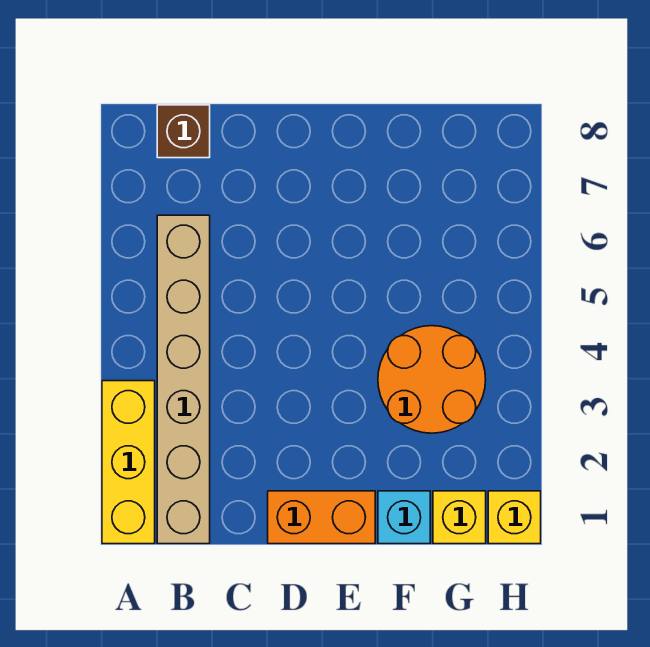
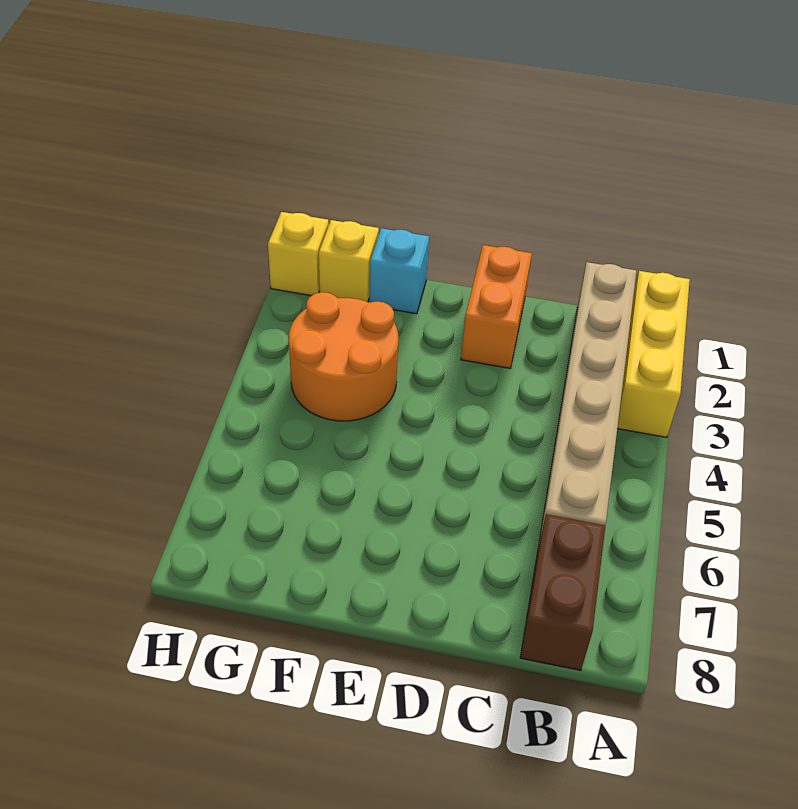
brown brick B8 level 1 -> brown brick B7:B8 level 1
orange brick D1:E1 level 1 -> orange brick D1:D2 level 1

